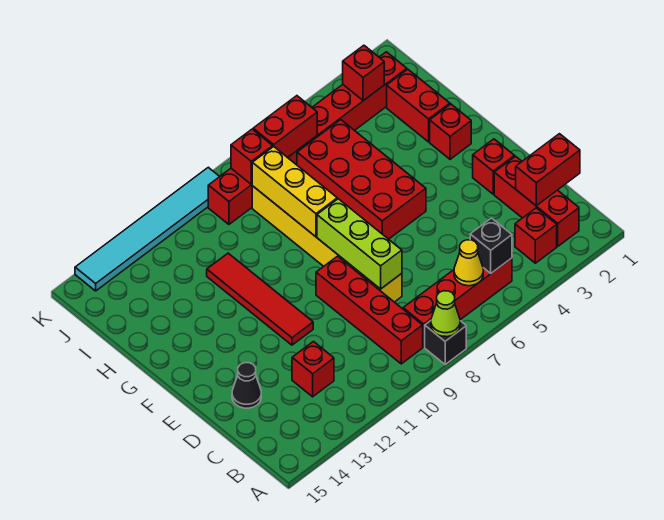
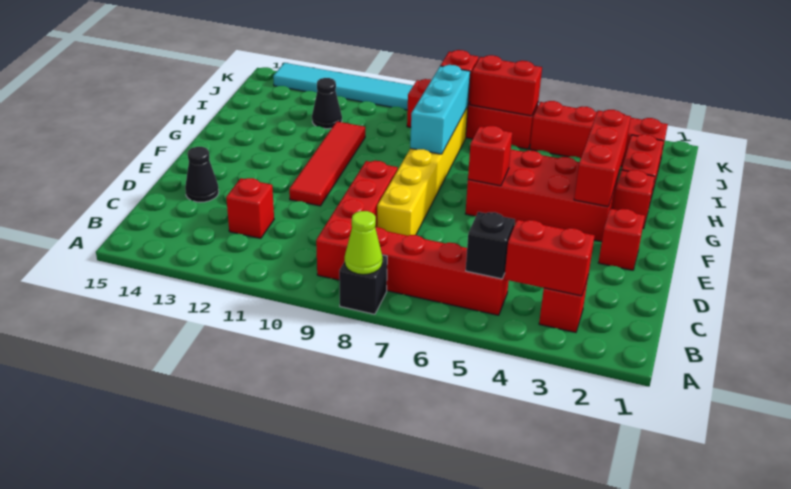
red brick B2:D2 level 1 -> red brick F3:H3 level 2
yellow cone B6 level 2 -> none
red brick C1:C2 level 2 -> red brick B3:B4 level 2
lime brick D8:F8 level 2 -> none
red brick F5:I6 level 1 -> red brick F3:G6 level 1
yellow brick G8:I8 level 2 -> cyan brick G8:I8 level 2
none -> black cone I12 level 1
red brick J3 level 2 -> red brick F6 level 2

